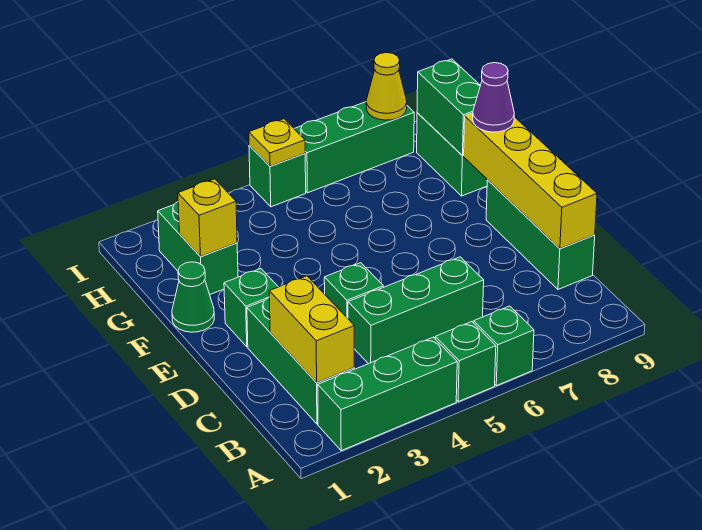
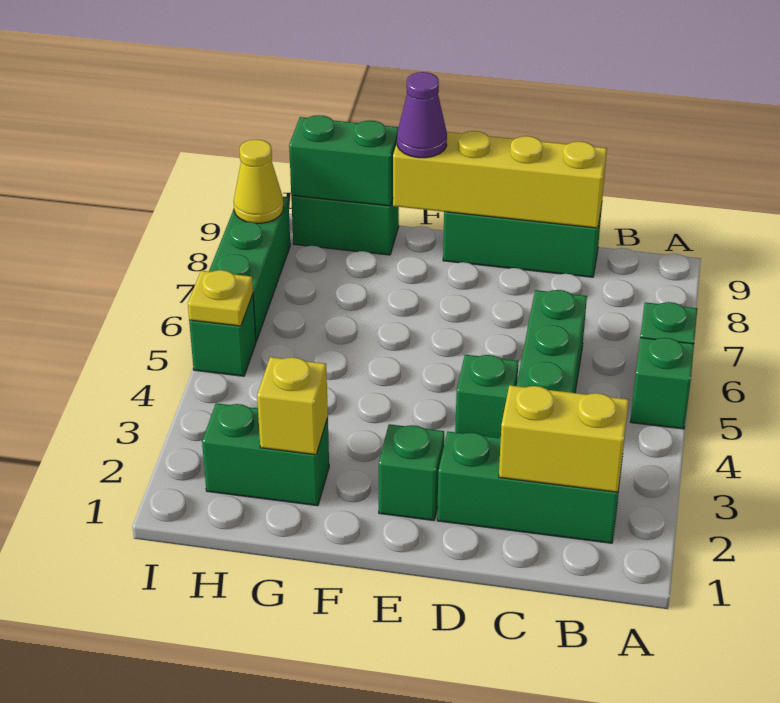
green brick A2:A4 level 1 -> none
green cone F1 level 1 -> none

